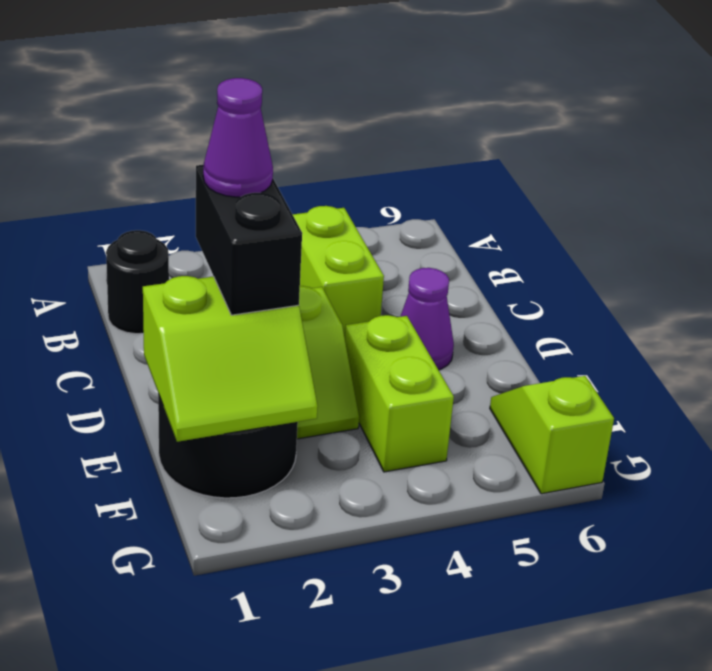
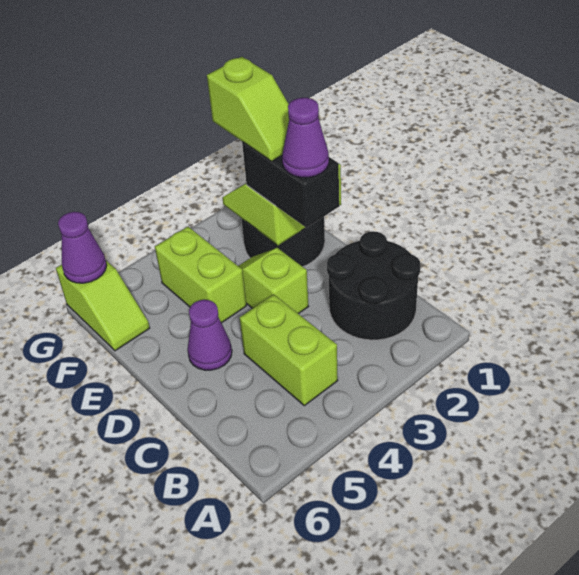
black round brick B1 level 1 -> black round brick B1:C2 level 1
none -> lime slope E2:F2 level 4 top F
none -> purple cone G6 level 2

